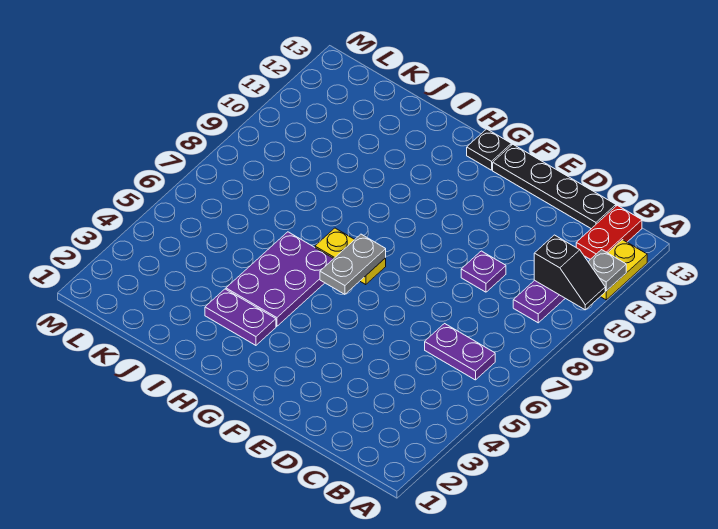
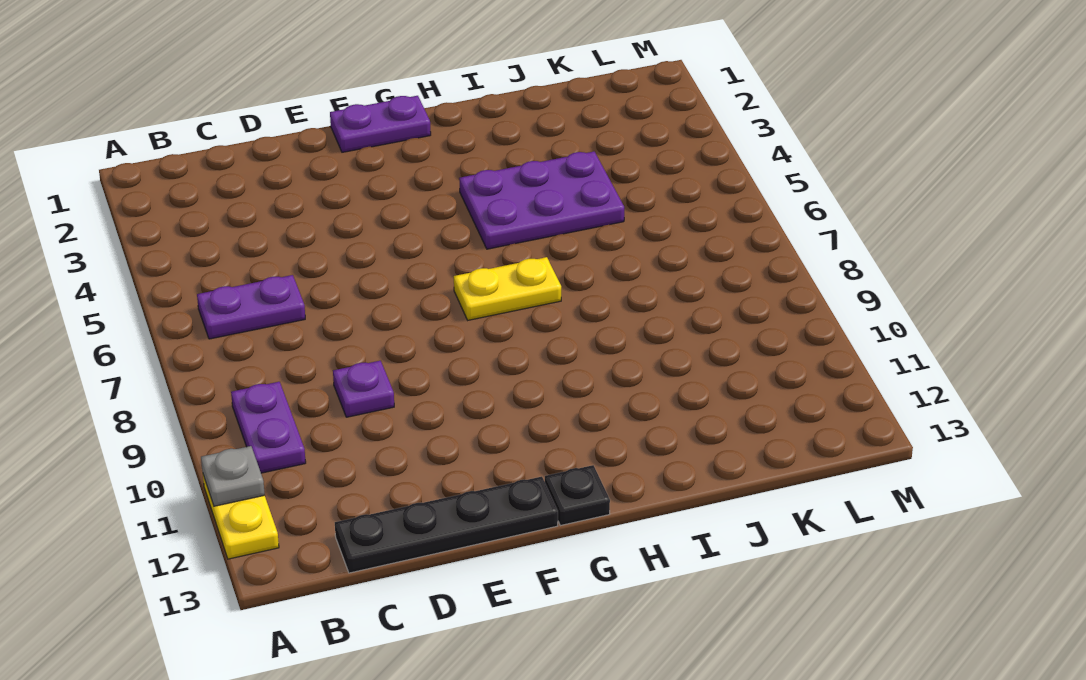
black slope A10:B10 level 2 top B -> none
red plate B12:B13 level 1 -> none
grey plate G6:G7 level 2 -> none
purple plate H3:I3 level 1 -> purple plate F1:G1 level 1
purple plate H4:I6 level 1 -> purple plate H4:J5 level 1

